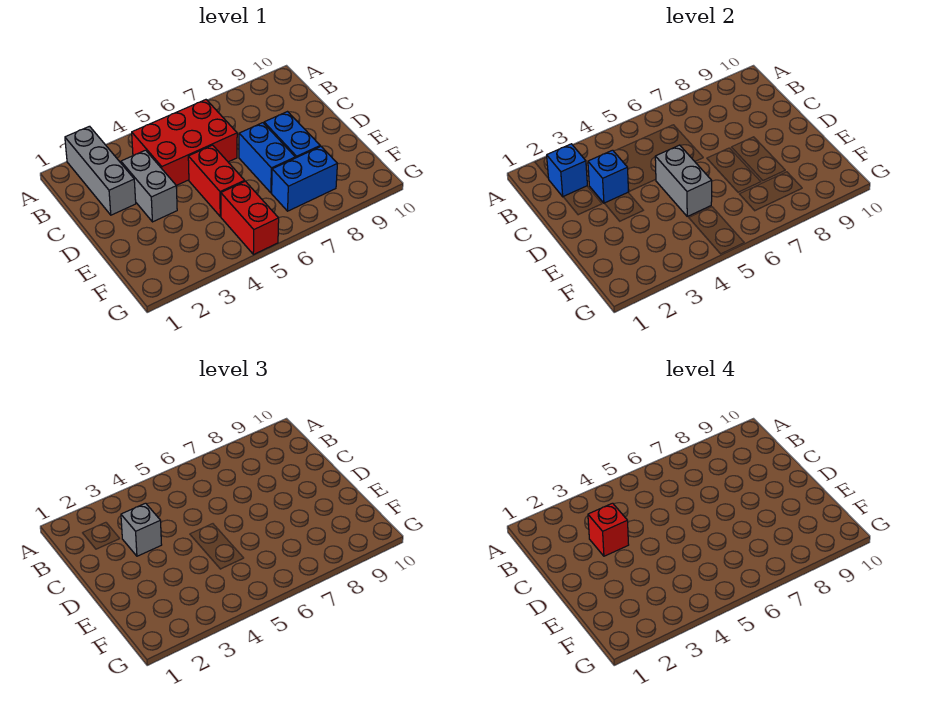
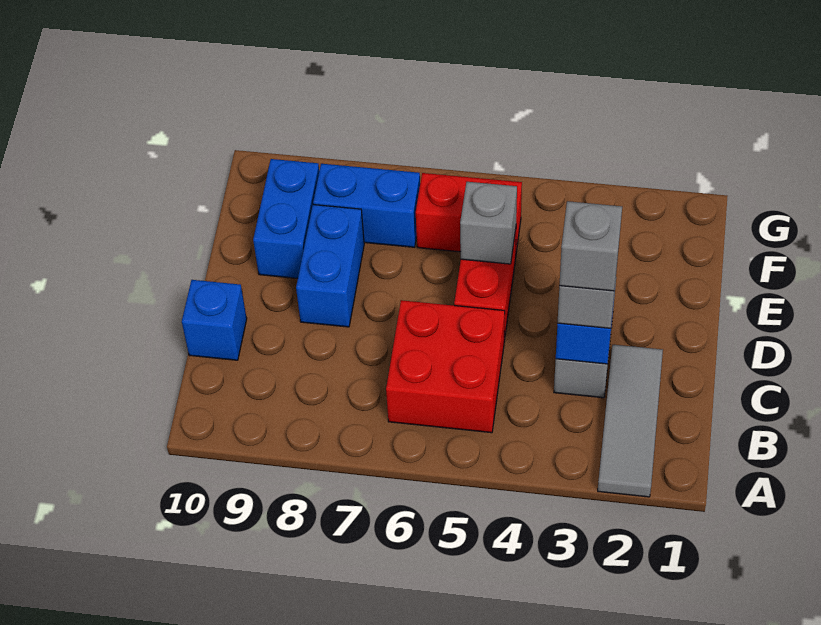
grey brick A2:C2 level 1 -> grey tile A2:C2 level 1
blue brick B2 level 2 -> blue brick C10 level 1
red brick B4:C6 level 1 -> red brick B5:C6 level 1
red brick C3 level 4 -> grey brick C3 level 4
grey brick D5:E5 level 2 -> grey brick E5 level 2
blue brick D7:E7 level 1 -> blue brick E9:F9 level 1
red brick F5:G5 level 1 -> red brick F5:F6 level 1

